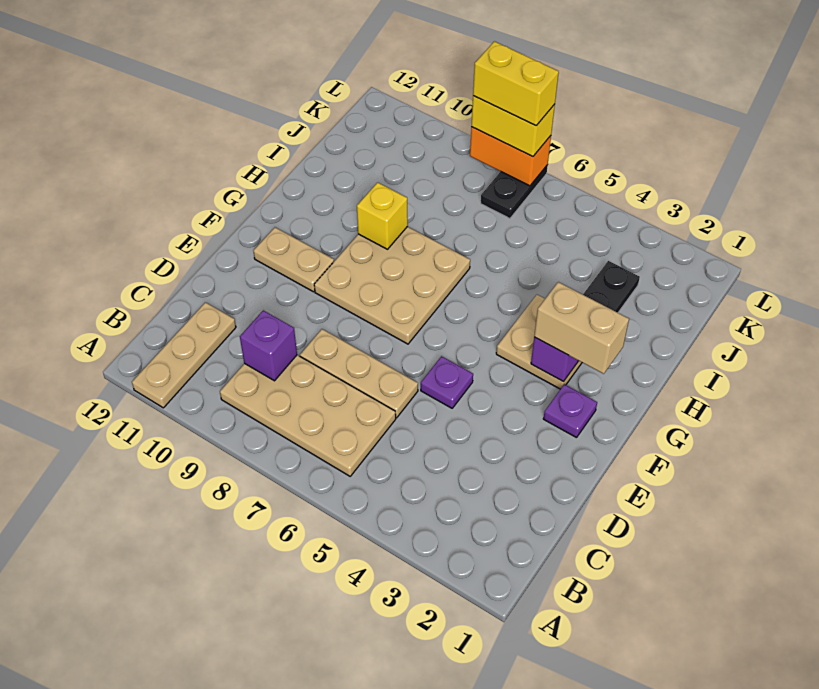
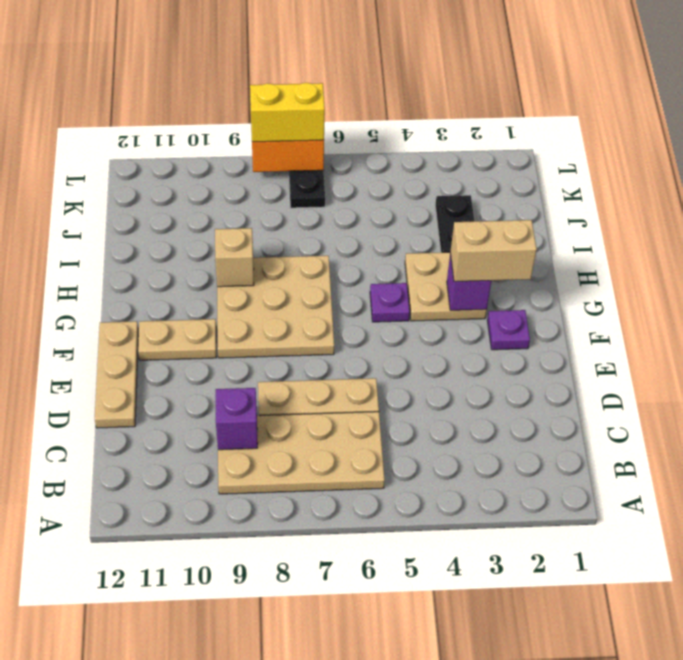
tan plate A11:C11 level 1 -> tan plate D12:F12 level 1
purple plate E5 level 1 -> purple plate G5 level 1
yellow brick H9 level 2 -> tan brick H9 level 2
yellow brick L7:L8 level 4 -> none

